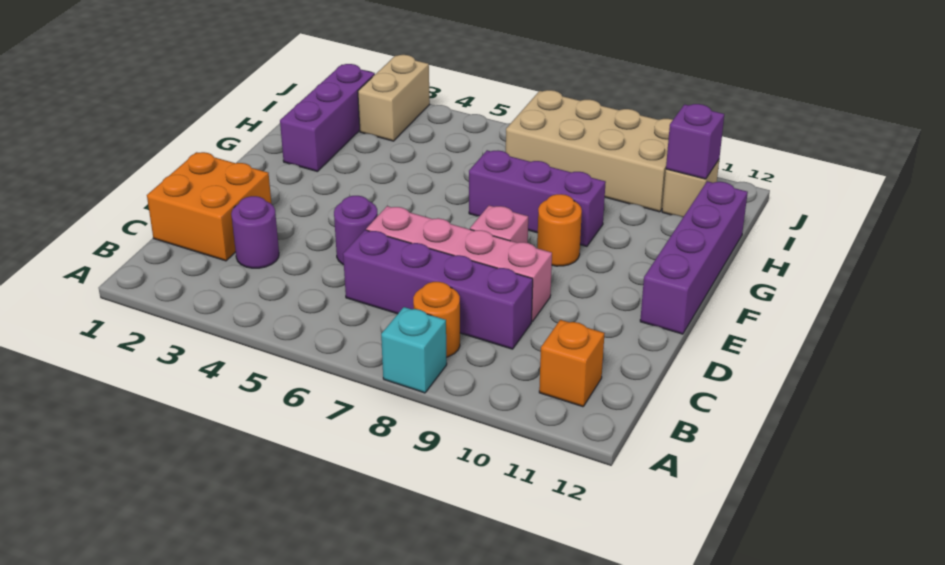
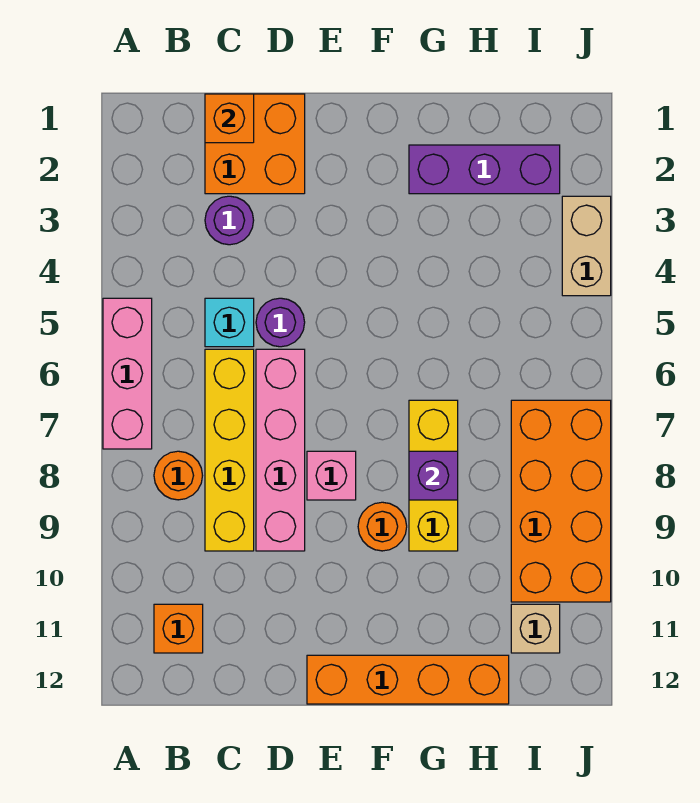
none -> pink brick A5:A7 level 1
cyan brick A8 level 1 -> cyan brick C5 level 1
none -> orange brick C1 level 2
purple brick C6:C9 level 1 -> yellow brick C6:C9 level 1
purple brick E12:H12 level 1 -> orange brick E12:H12 level 1
purple brick G7:G9 level 1 -> yellow brick G7:G9 level 1
tan brick I3:J3 level 1 -> tan brick J3:J4 level 1
tan brick I7:J10 level 1 -> orange brick I7:J10 level 1
purple brick I11 level 2 -> purple brick G8 level 2

